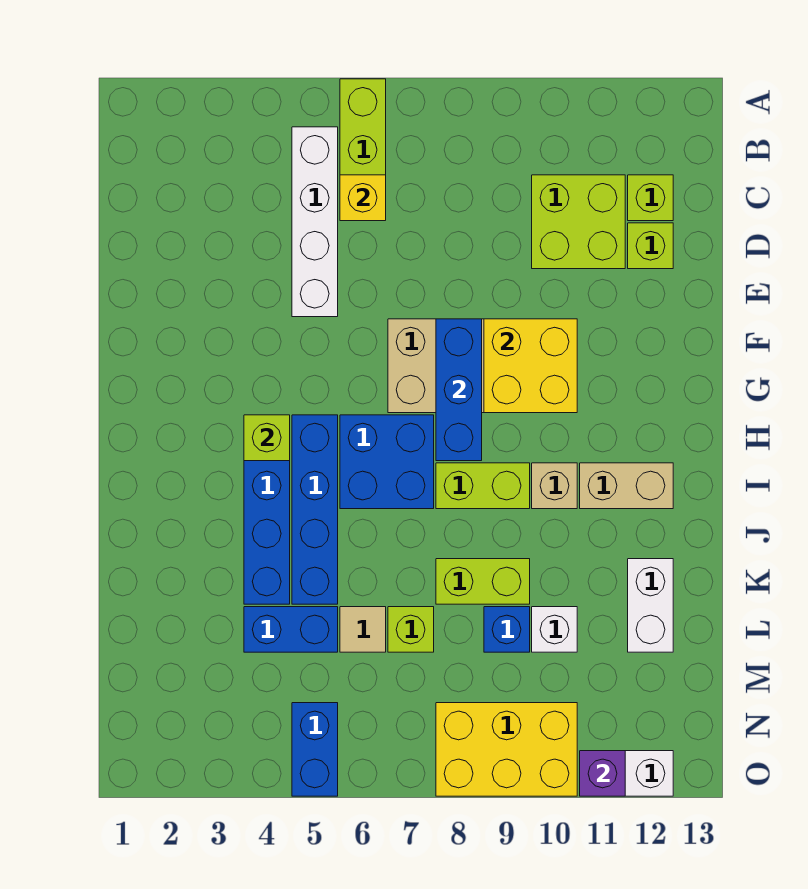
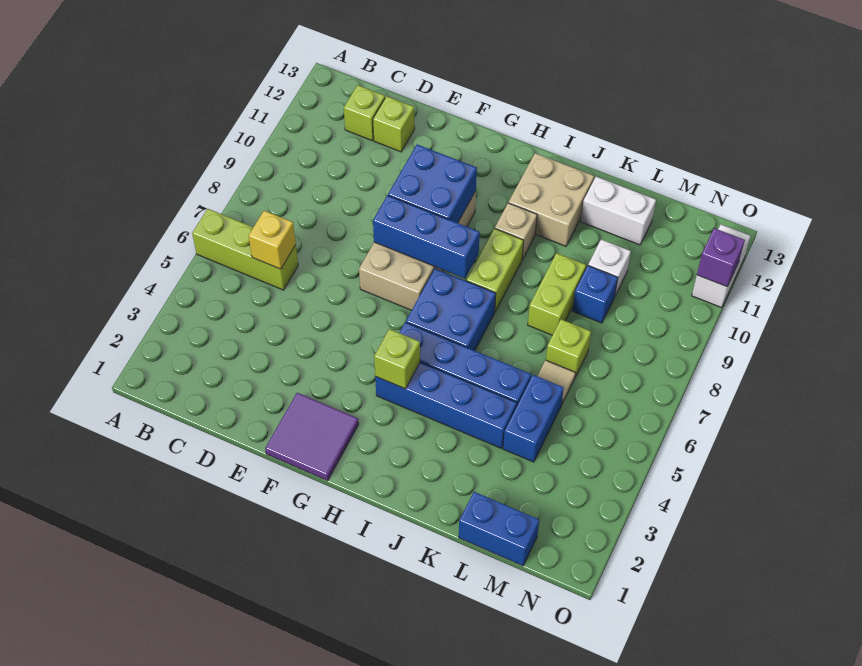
white brick B5:E5 level 1 -> none
lime brick C10:D11 level 1 -> none
none -> purple tile F1:G2 level 1
yellow brick F9:G10 level 2 -> blue brick F9:G10 level 2
tan brick I11:I12 level 1 -> tan brick I11:J12 level 1
blue brick N5:O5 level 1 -> blue brick L1:M1 level 1
yellow brick N8:O10 level 1 -> none

